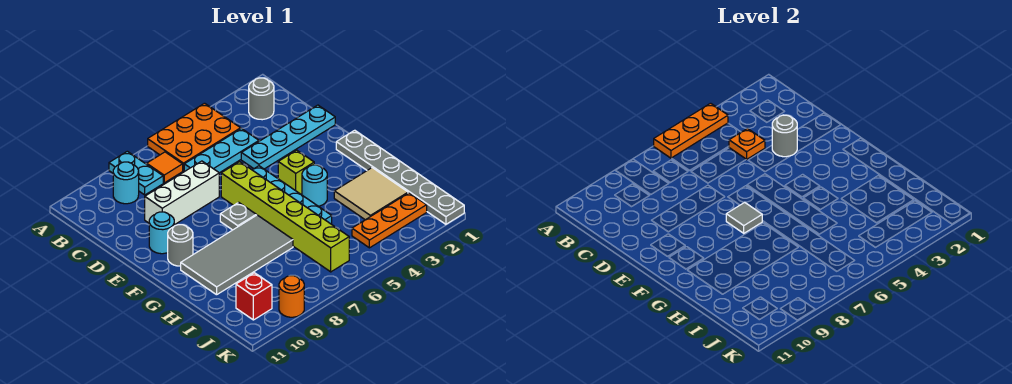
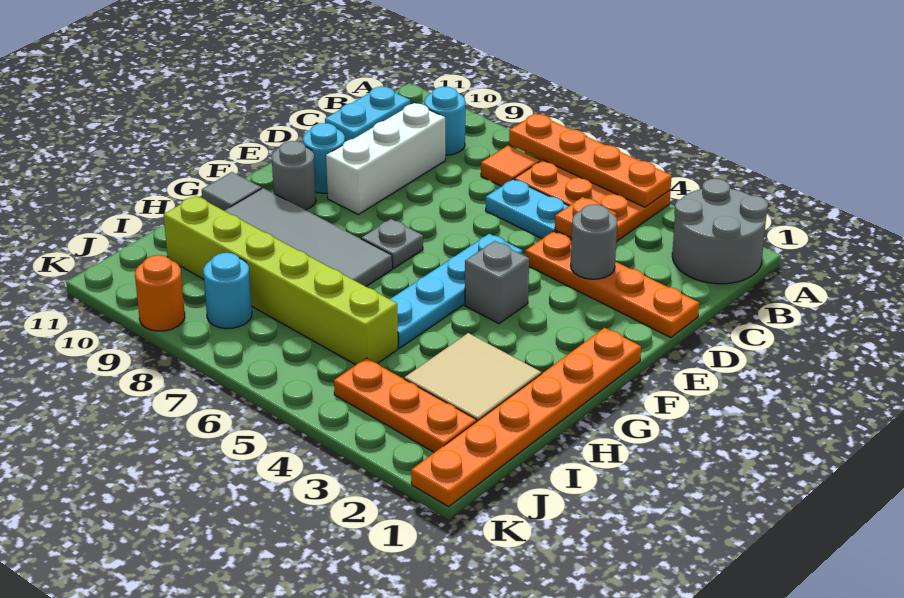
orange plate A4:A6 level 2 -> orange plate A4:A7 level 2
cyan plate A8:B8 level 1 -> cyan plate B11:C11 level 1
grey round brick B2 level 1 -> grey round brick A1:B2 level 1
cyan plate D1:D4 level 1 -> orange plate D1:D4 level 1
white brick D7:D9 level 1 -> white brick C9:E9 level 1
lime brick E6:J6 level 1 -> lime brick I5:I10 level 1
grey plate F1:K1 level 1 -> orange plate F1:K1 level 1
lime brick F4 level 1 -> grey brick F4 level 1
grey tile F7 level 2 -> grey tile G11 level 1
cyan round brick G4 level 1 -> cyan round brick J8 level 1
red brick J10 level 1 -> none

